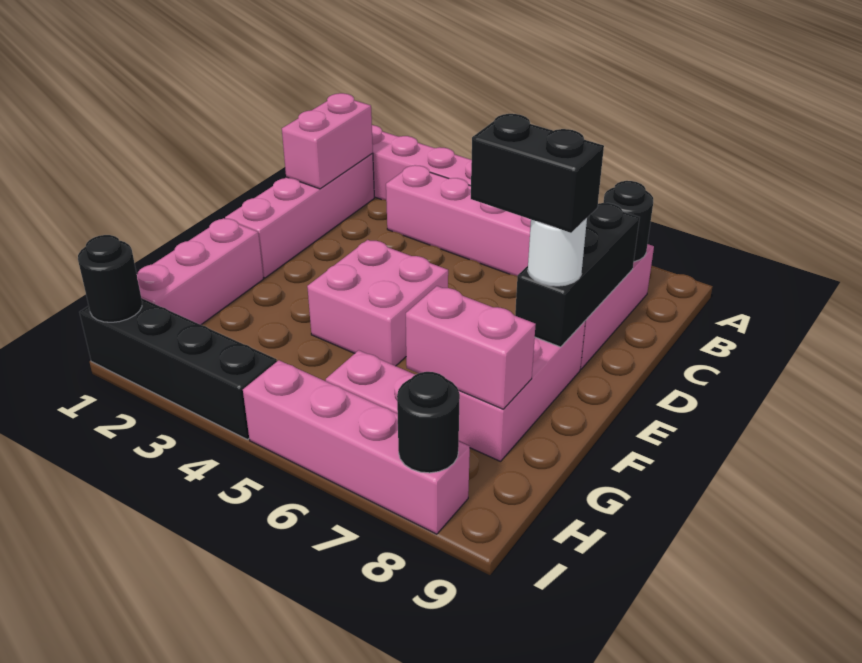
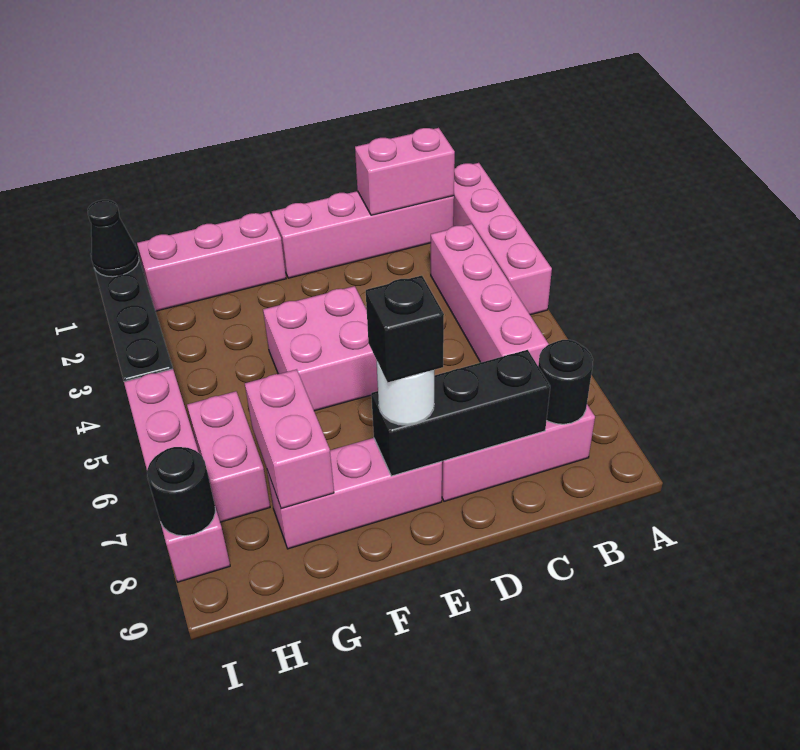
black brick E7:E8 level 4 -> black brick E8 level 4
black round brick I1 level 2 -> black cone I1 level 2

